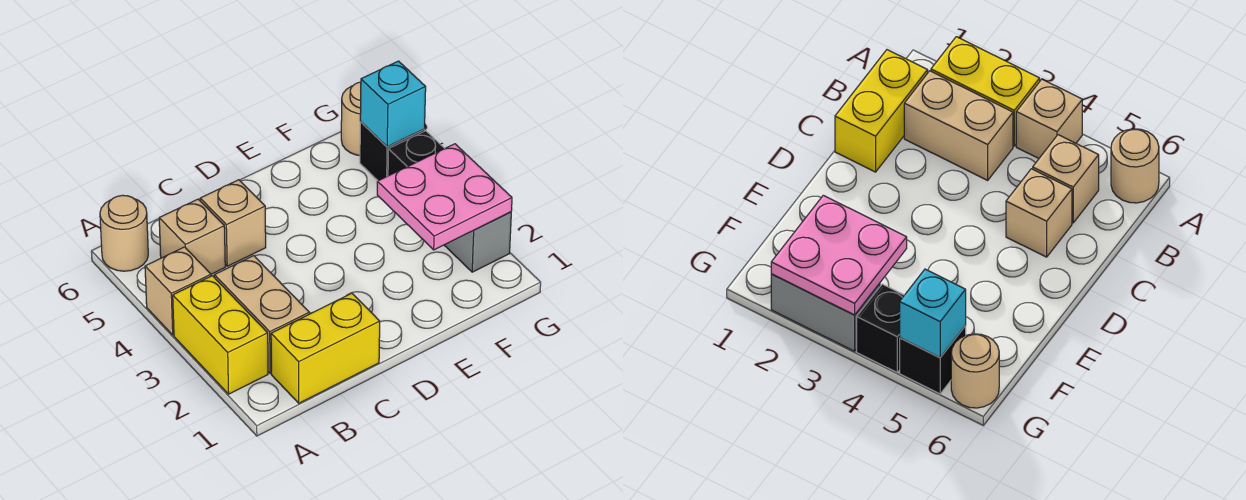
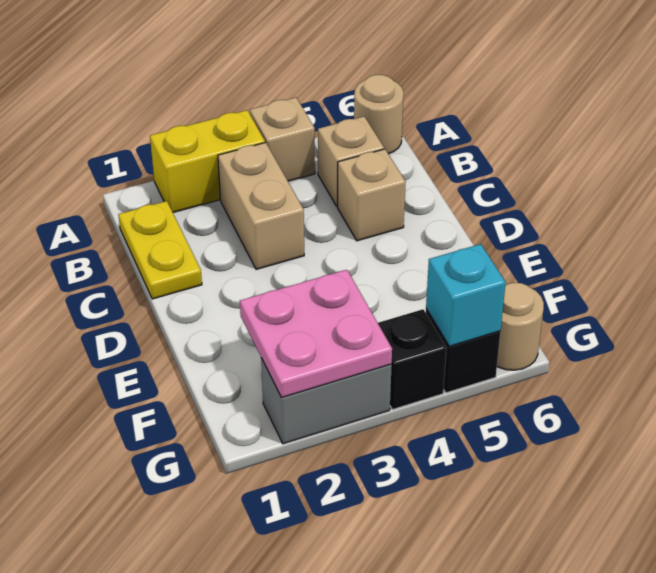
yellow brick B1:C1 level 1 -> yellow plate B1:C1 level 1
tan brick B2:B3 level 1 -> tan brick B3:C3 level 1

